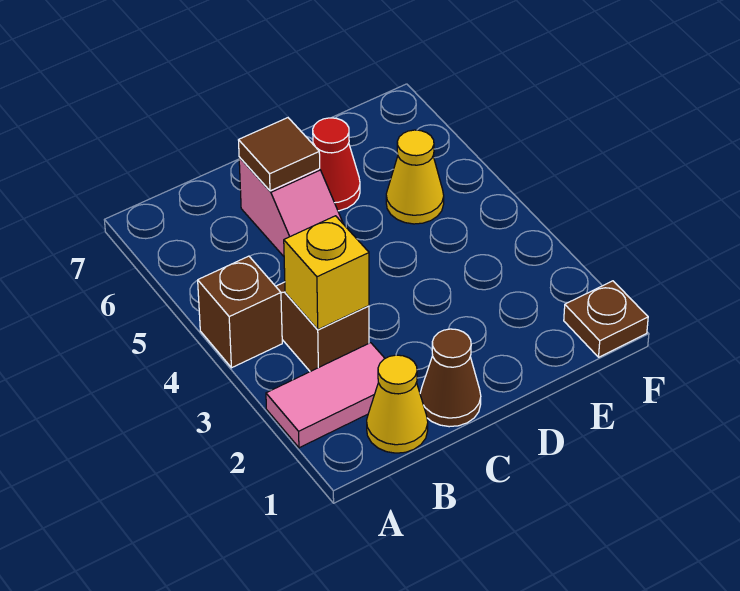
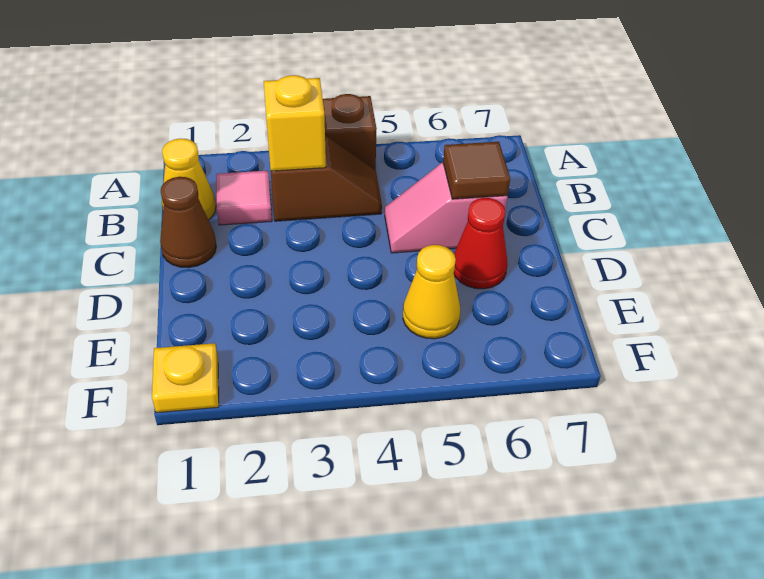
pink tile A2:B2 level 1 -> pink tile B2 level 1
brown plate F1 level 1 -> yellow plate F1 level 1

